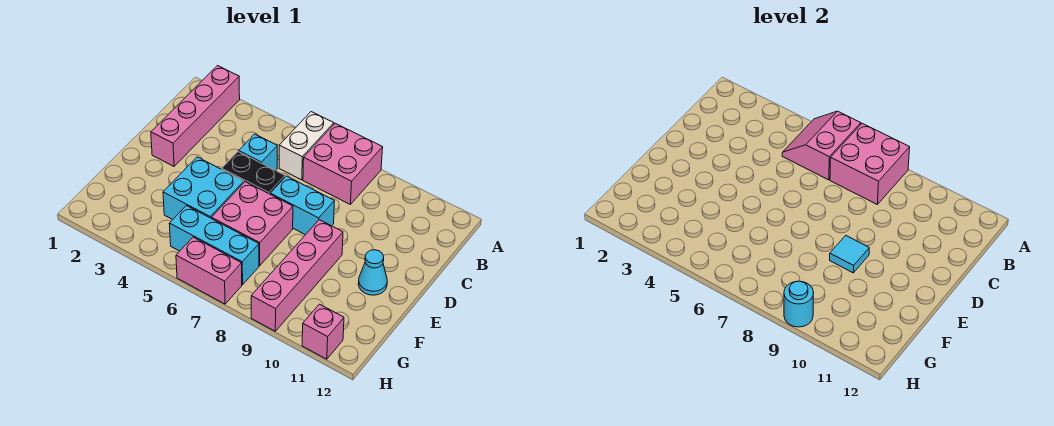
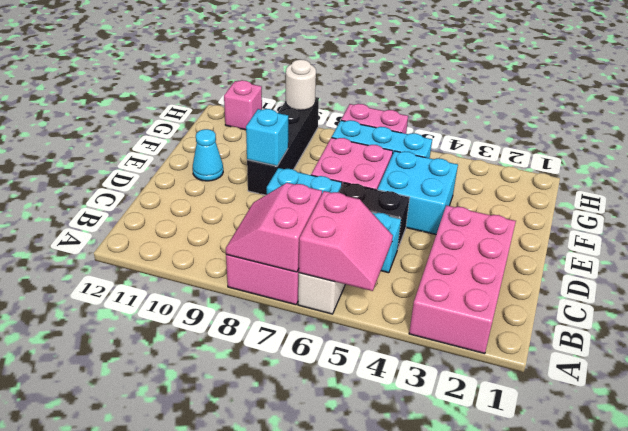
pink brick A2:D2 level 1 -> pink brick A2:D3 level 1
pink brick A7:B8 level 2 -> pink slope A7:B8 level 2 top 7
pink brick E9:H9 level 1 -> black brick E9:H9 level 1
cyan tile E9 level 2 -> cyan brick E9 level 2
cyan round brick H9 level 2 -> white round brick H9 level 2

